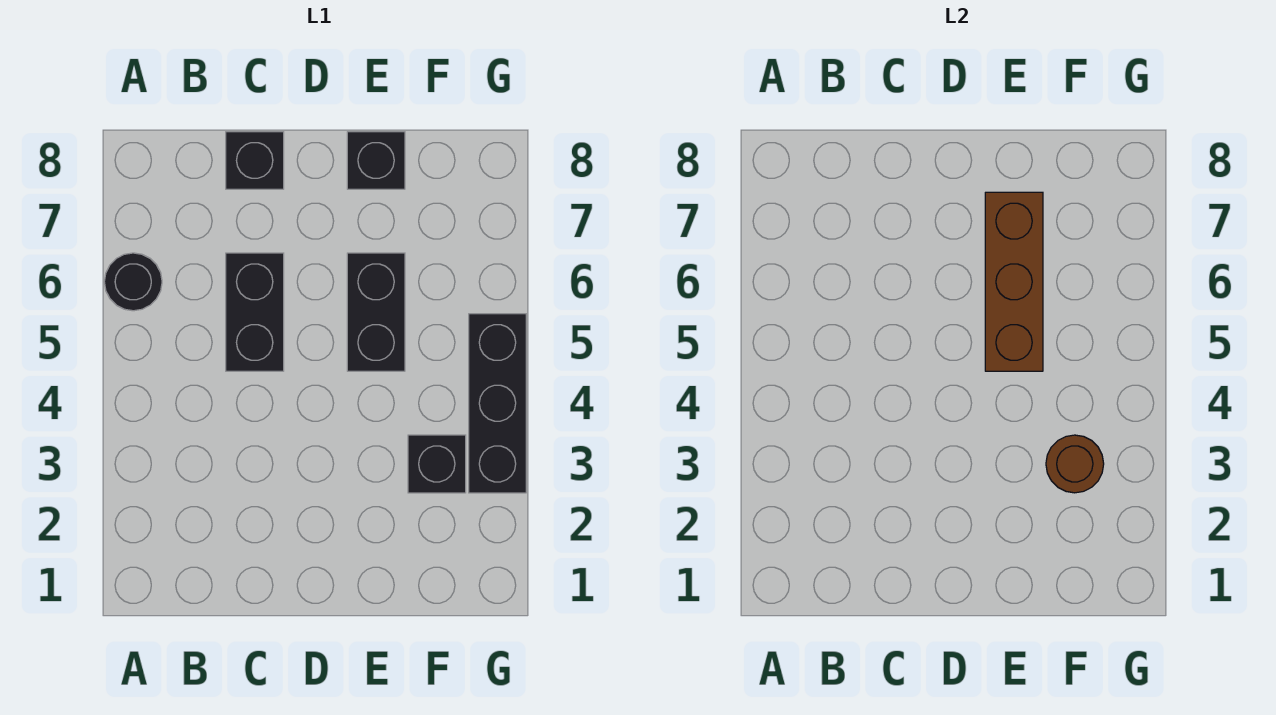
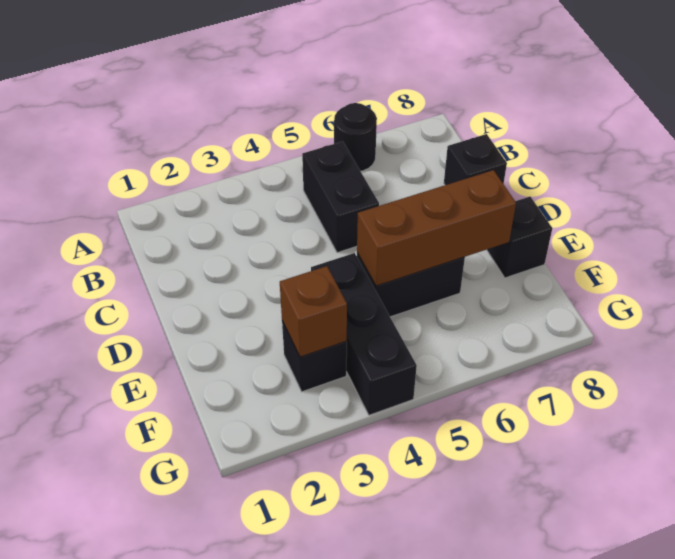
black brick C5:C6 level 1 -> black brick B5:C5 level 1
brown round brick F3 level 2 -> brown brick F3 level 2
black brick G3:G5 level 1 -> black brick E4:G4 level 1

